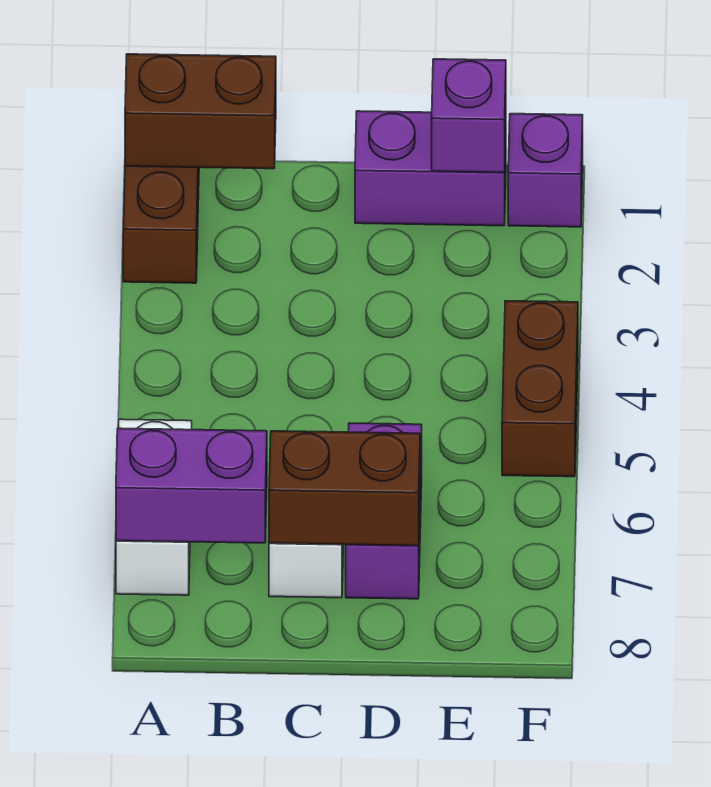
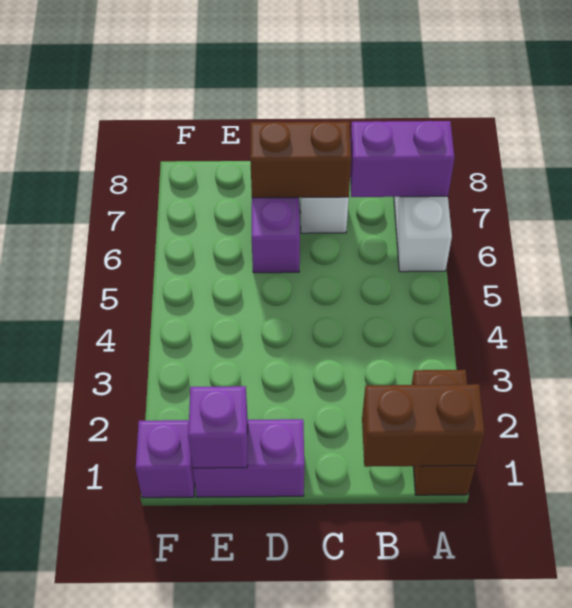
brown brick F4:F5 level 1 -> none

